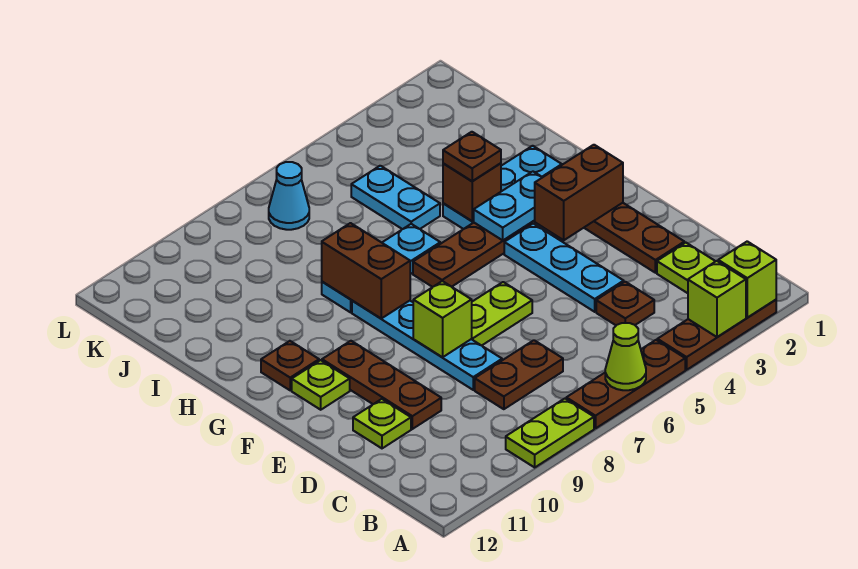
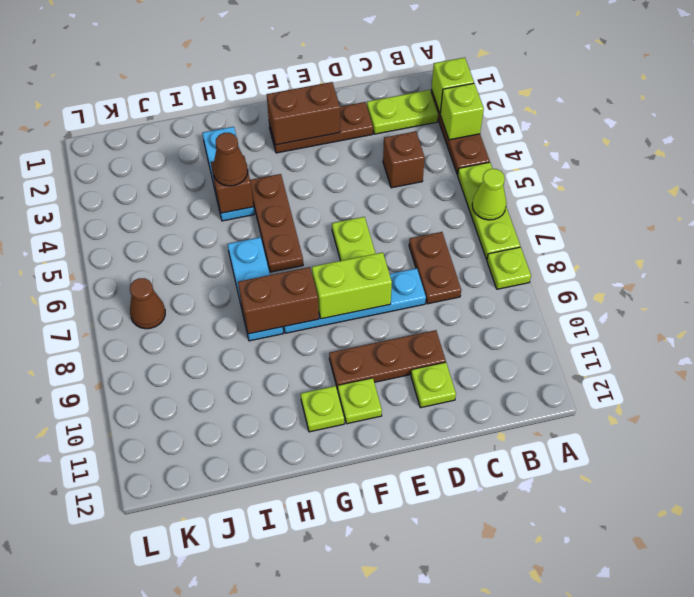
brown plate A5:A7 level 1 -> lime plate A5:A7 level 1
lime plate A8:A9 level 1 -> lime plate A8 level 1
brown plate C4 level 1 -> brown brick C4 level 1
cyan plate D4:F4 level 1 -> none
lime brick E8 level 2 -> lime brick E8:F8 level 2
brown brick F2:F3 level 2 -> brown brick E2:F2 level 2
cyan plate G3:G4 level 2 -> none
brown plate G11 level 1 -> lime plate G11 level 1
brown plate H4 level 3 -> brown cone H4 level 3
cyan plate I5:J5 level 1 -> none
cyan cone K7 level 1 -> brown cone K7 level 1

